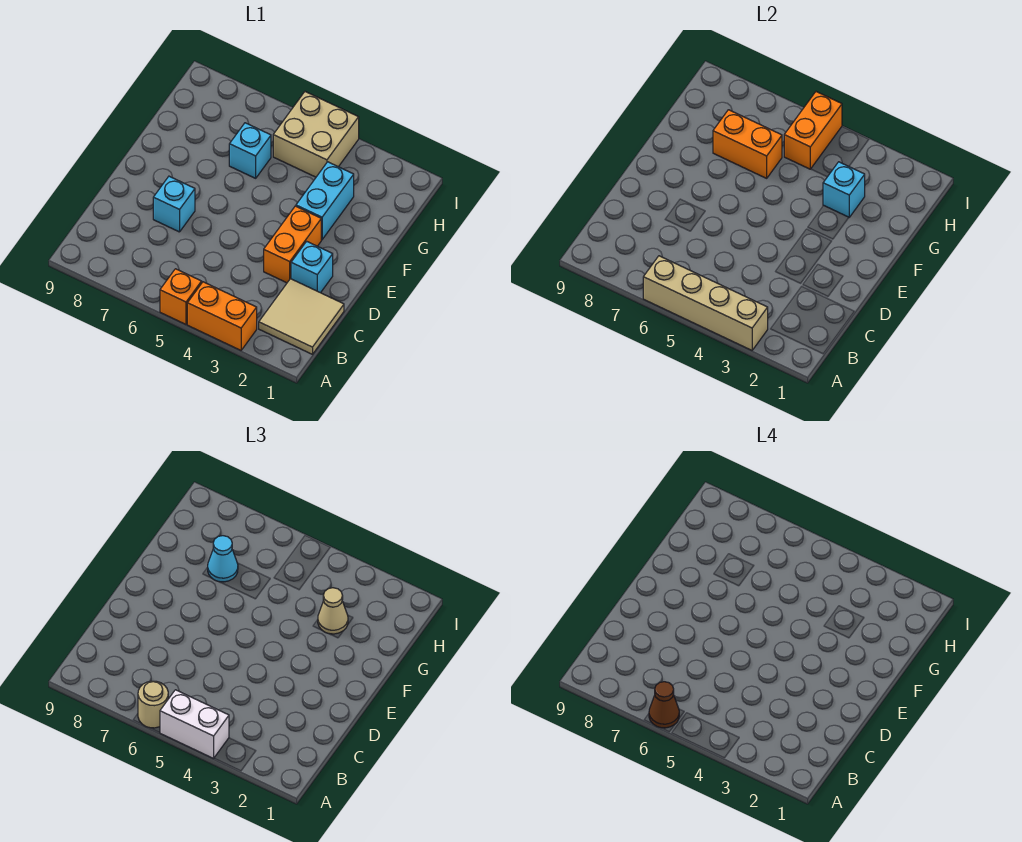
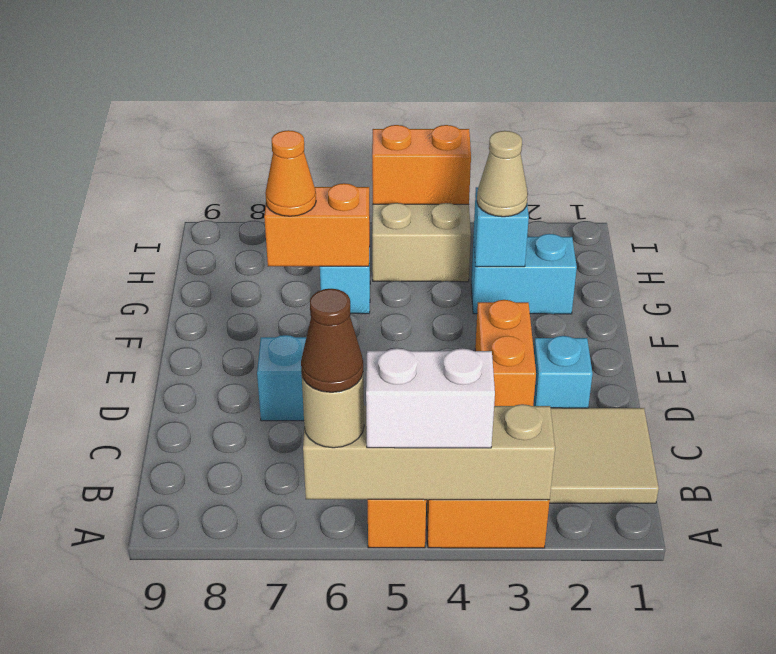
cyan brick F3:G3 level 1 -> cyan brick G2:G3 level 1
cyan cone G7 level 3 -> orange cone G7 level 3
orange brick H5:I5 level 2 -> orange brick I4:I5 level 2

